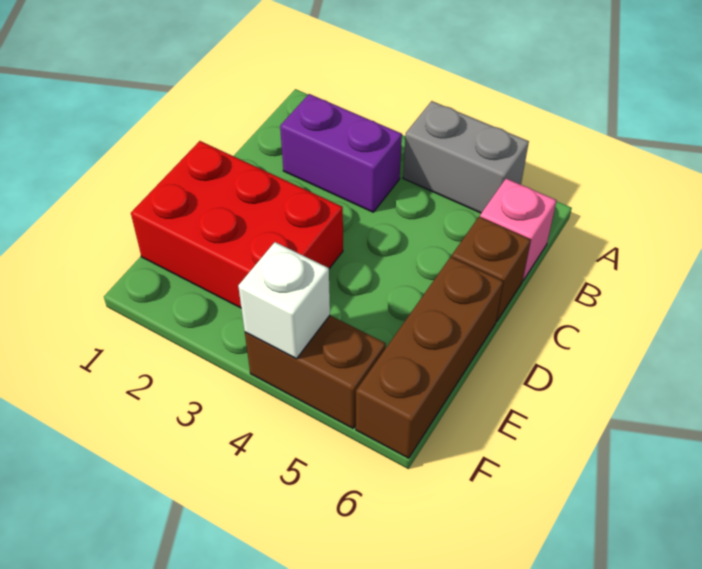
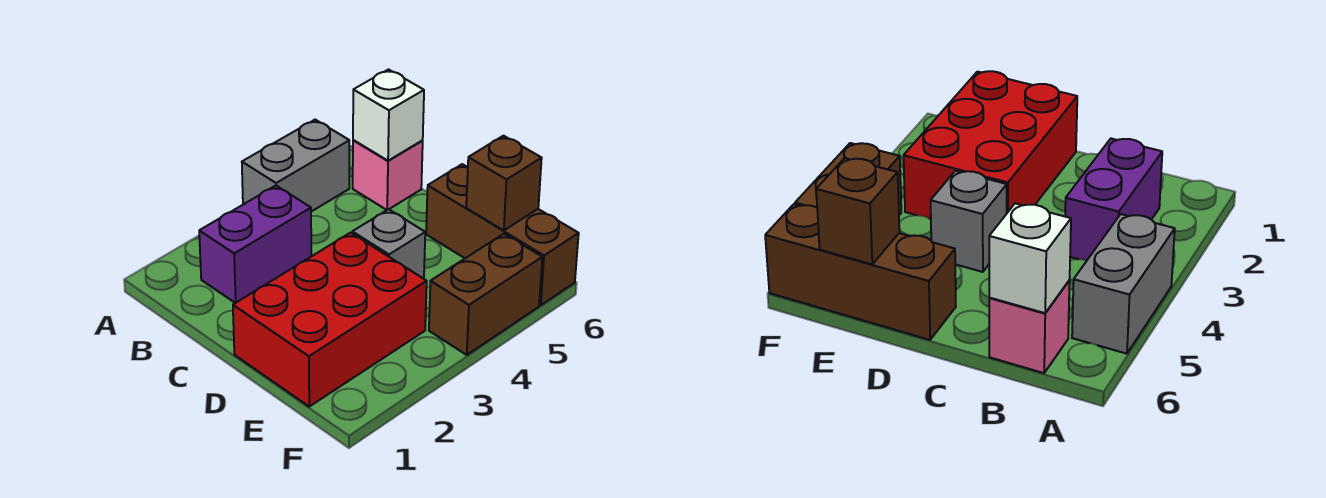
brown brick C6 level 1 -> brown brick E6 level 2
none -> grey brick D4 level 1
white brick F4 level 2 -> white brick B6 level 2

